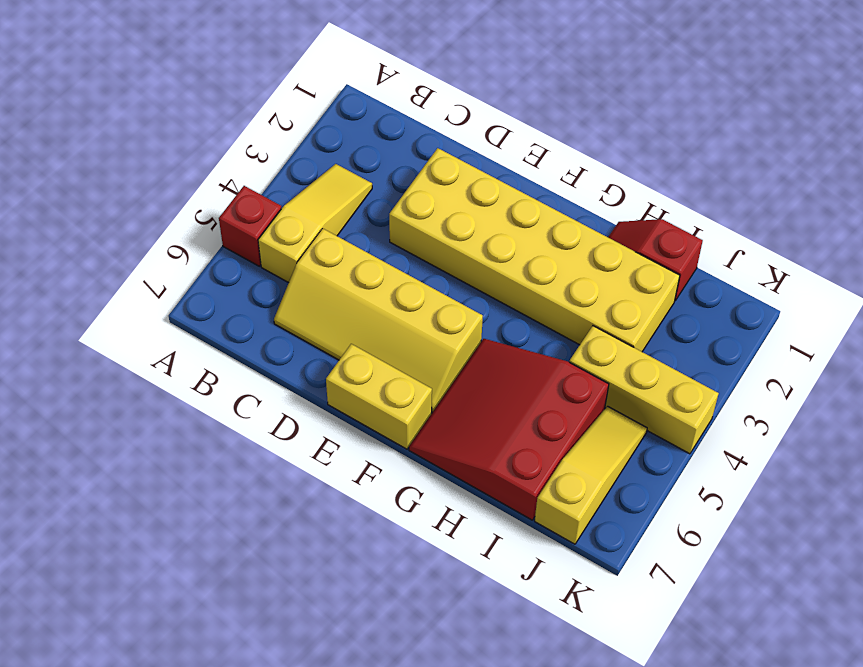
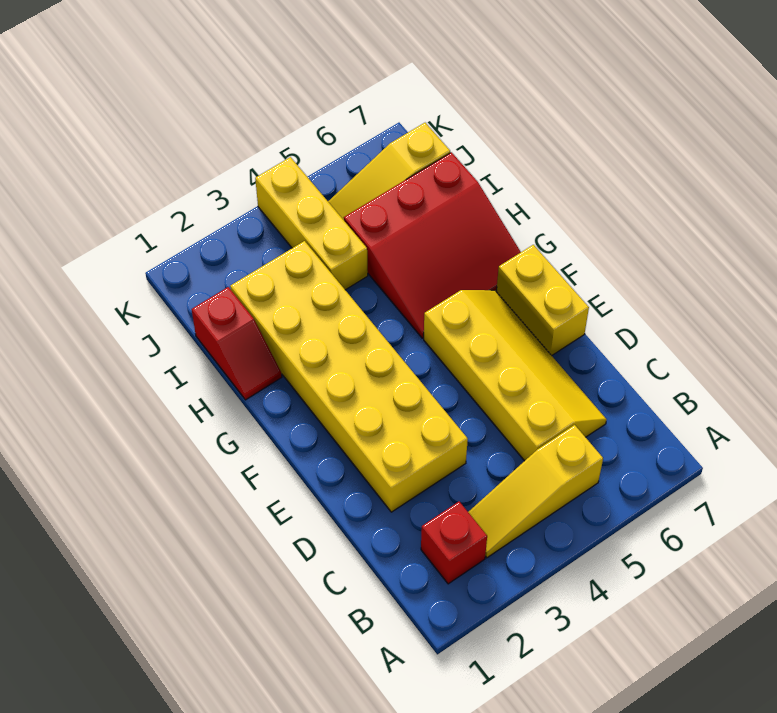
red brick A5 level 1 -> red brick B2 level 1

